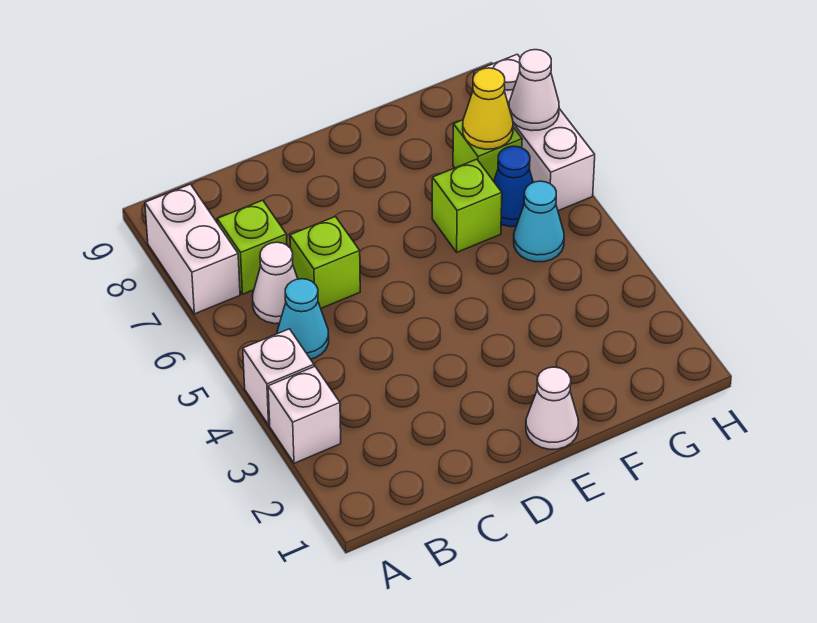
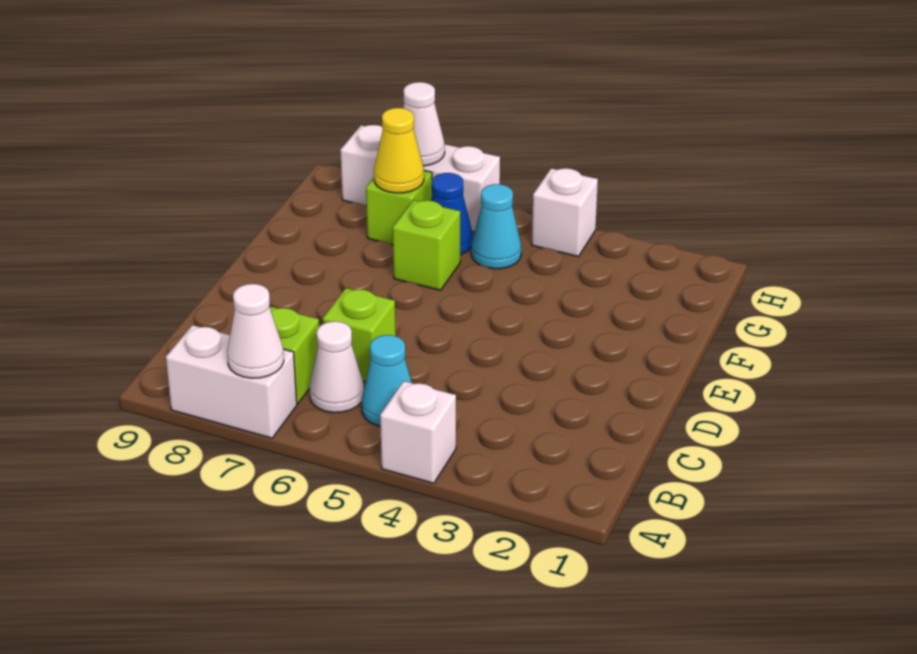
white brick A3 level 1 -> white brick H4 level 1
white cone E1 level 1 -> white cone A7 level 2

